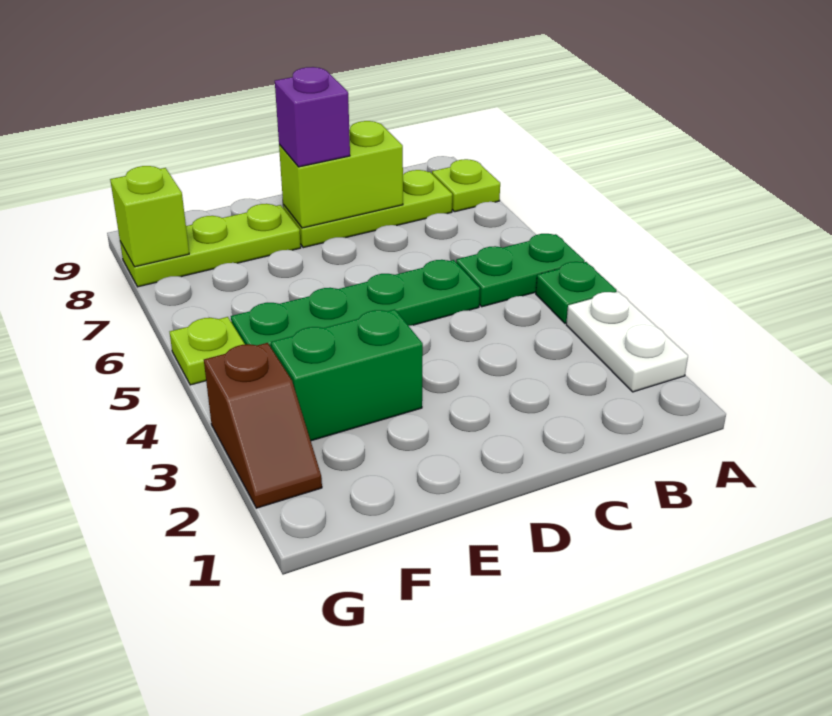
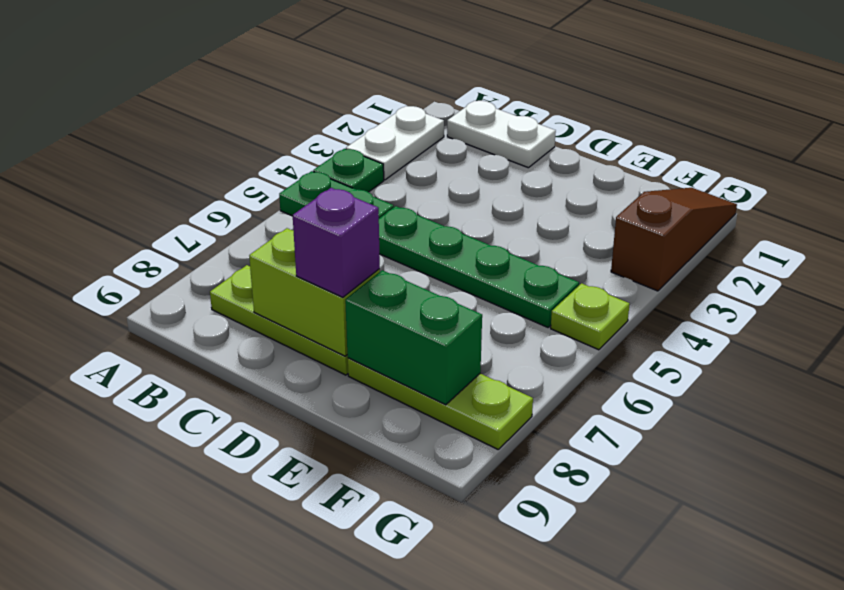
lime plate A8 level 1 -> none
none -> white plate B1:C1 level 1
green brick E3:F3 level 1 -> green brick E8:F8 level 2
brown slope G2:G3 level 1 top 3 -> brown slope G1:G3 level 1 top 3
lime brick G8 level 2 -> none

